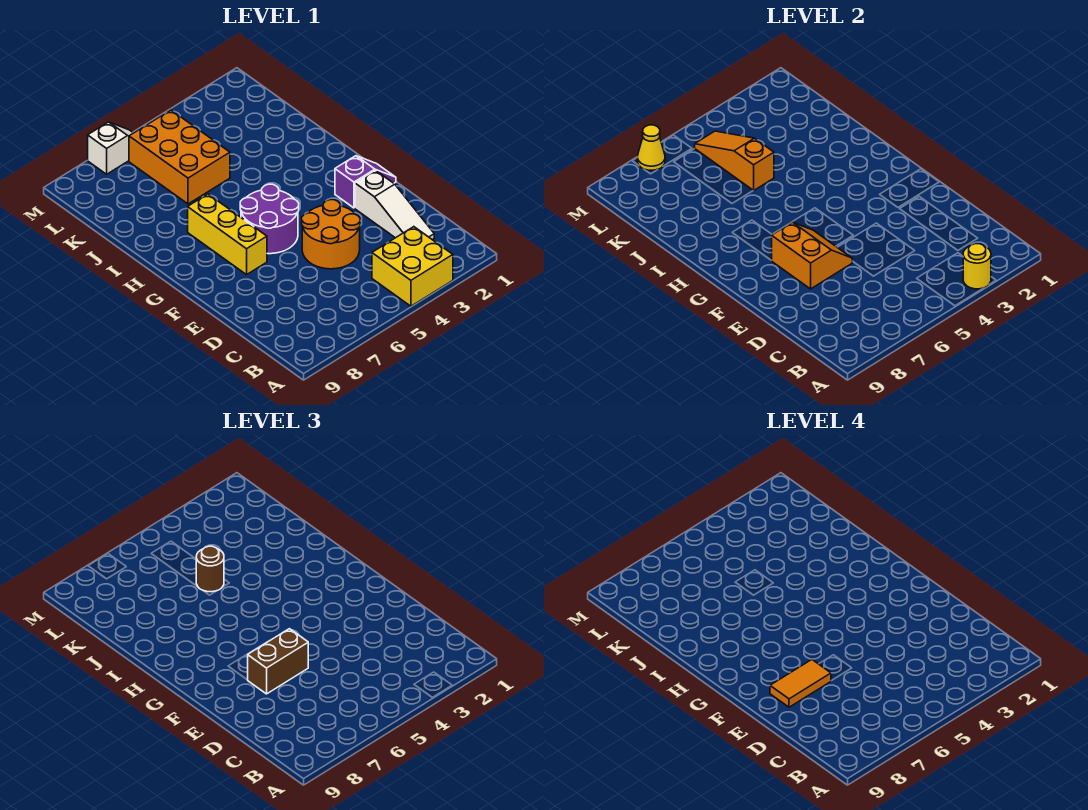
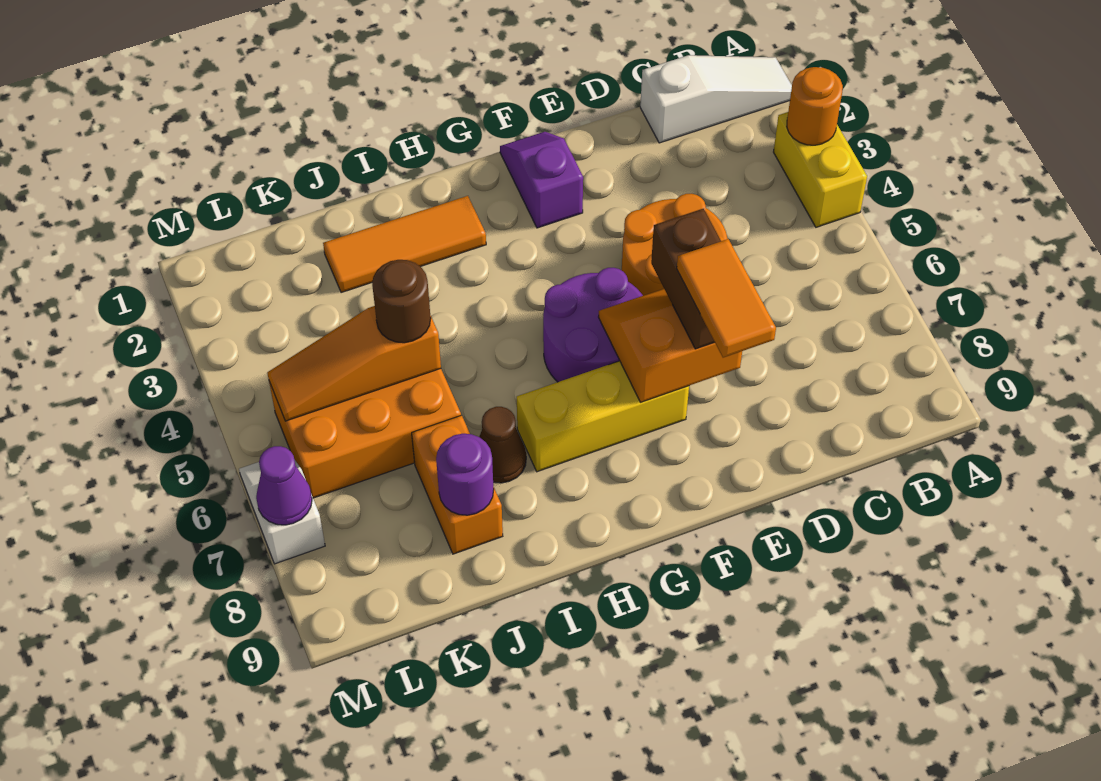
yellow brick A3:B4 level 1 -> yellow brick A3:A4 level 1
yellow round brick A3 level 2 -> orange round brick A3 level 2
white slope C2:E2 level 1 top E -> white slope A1:C1 level 1 top C
none -> orange tile H2:J2 level 1
none -> brown cone I7 level 1
none -> orange brick J7:J8 level 1
none -> purple round brick J8 level 2
yellow cone M7 level 2 -> purple cone M7 level 2

